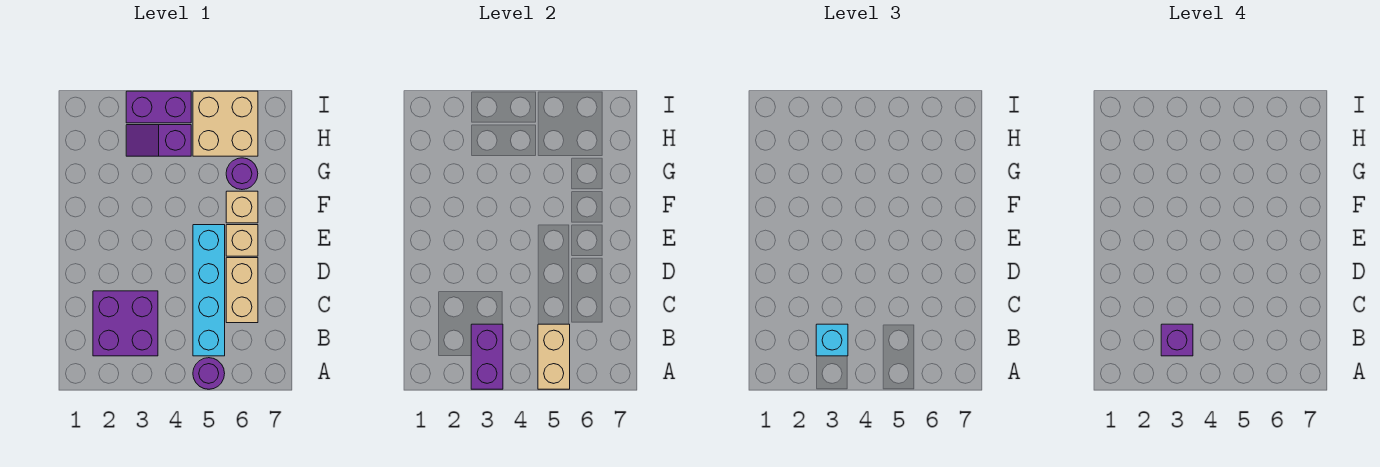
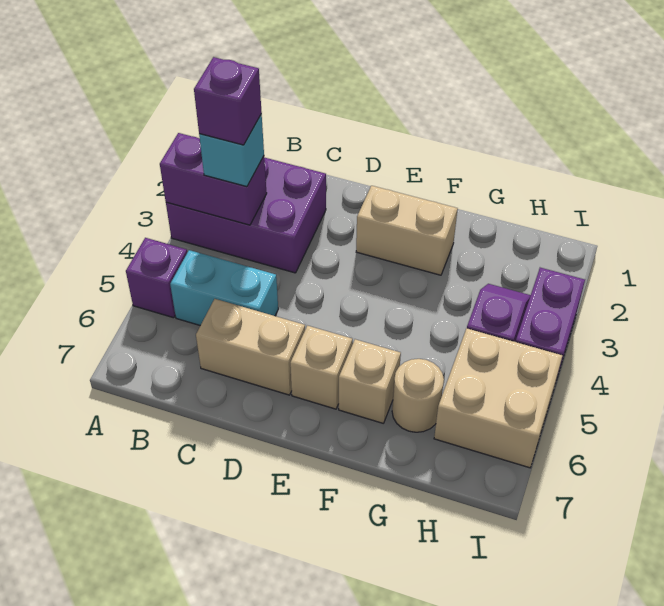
purple round brick A5 level 1 -> purple brick A5 level 1
tan brick A5:B5 level 2 -> tan brick E2:F2 level 1
purple brick B2:C3 level 1 -> purple brick A2:C3 level 1
cyan brick B5:E5 level 1 -> cyan brick B5:C5 level 1
purple round brick G6 level 1 -> tan round brick G6 level 1

